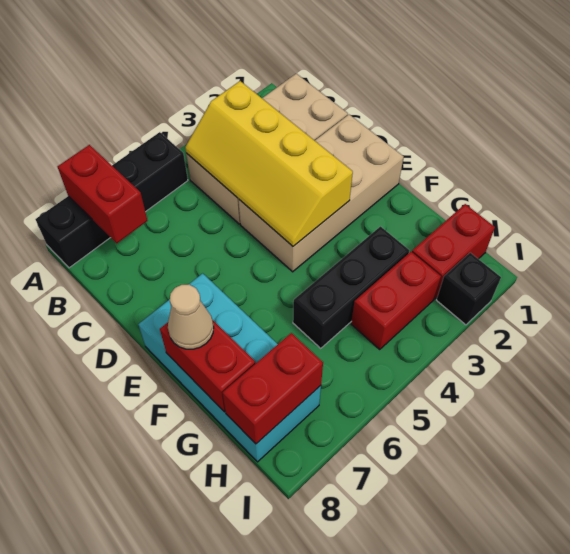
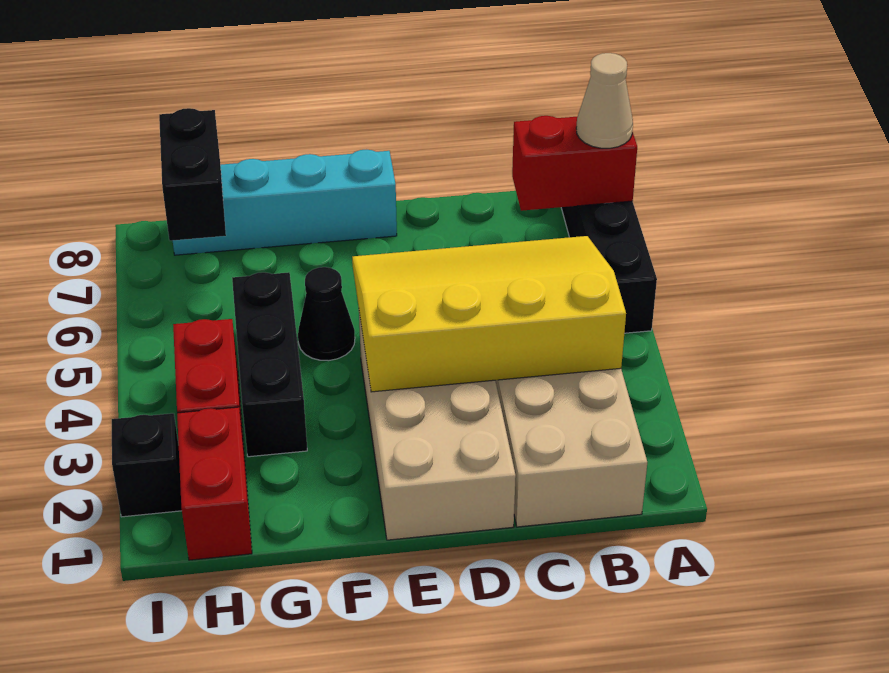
yellow slope B3:E4 level 2 top 3 -> yellow slope B3:E5 level 2 top 3
cyan brick E7:H8 level 1 -> cyan brick E8:H8 level 1
none -> black cone F5 level 1
red brick F8:G8 level 2 -> none
tan cone F8 level 3 -> tan cone A7 level 3
red brick H7:H8 level 2 -> black brick H7:H8 level 2

